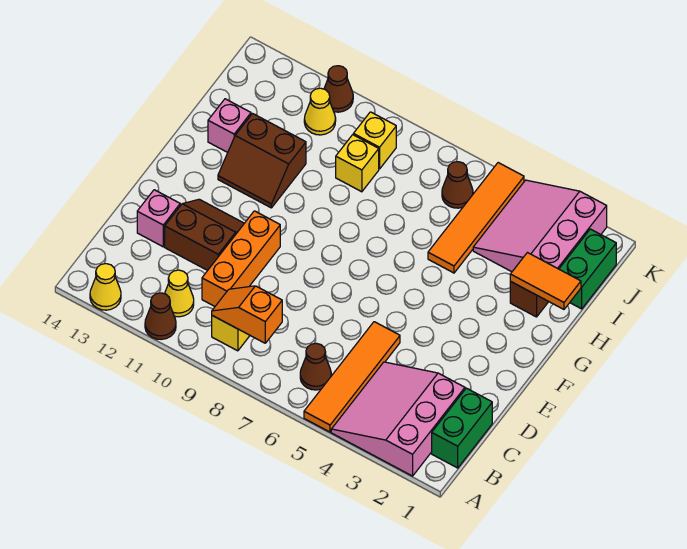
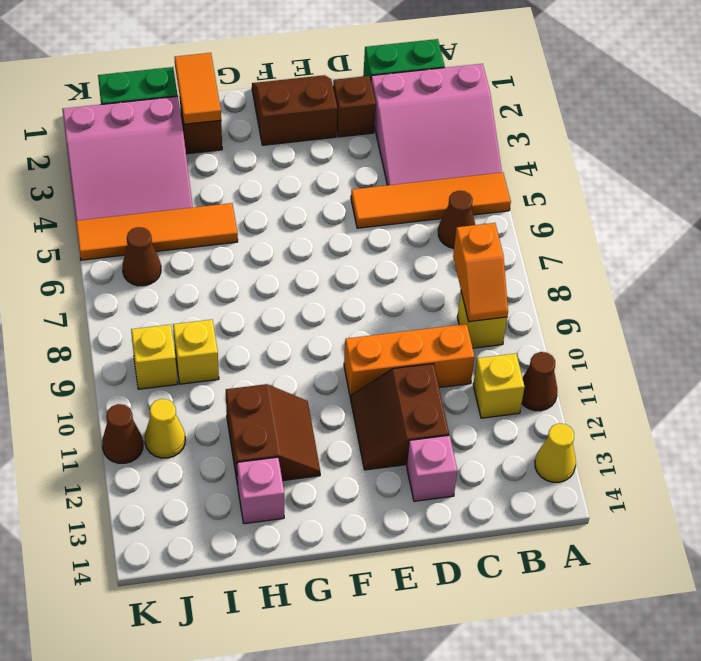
yellow cone B11 level 1 -> yellow brick B11 level 1
none -> brown brick D2 level 1
none -> brown slope E1:F2 level 1 top 2

